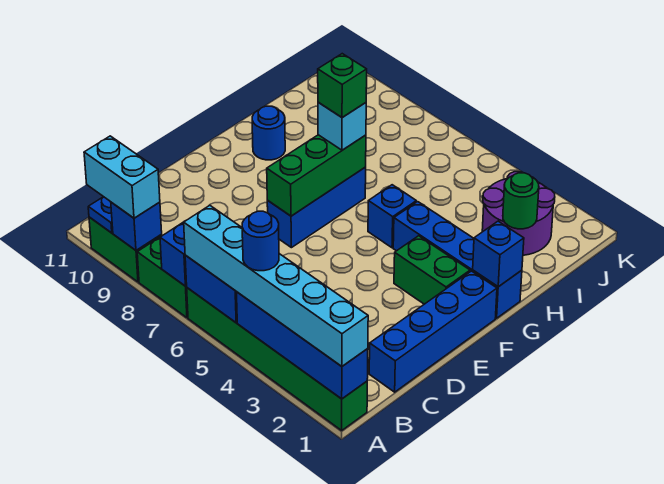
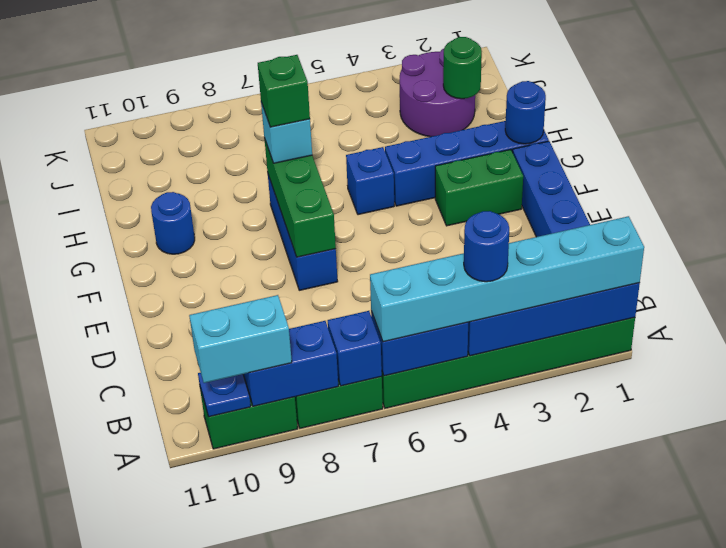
blue brick A9 level 2 -> blue brick A8:A9 level 2
blue brick G1 level 2 -> blue round brick G1 level 2

